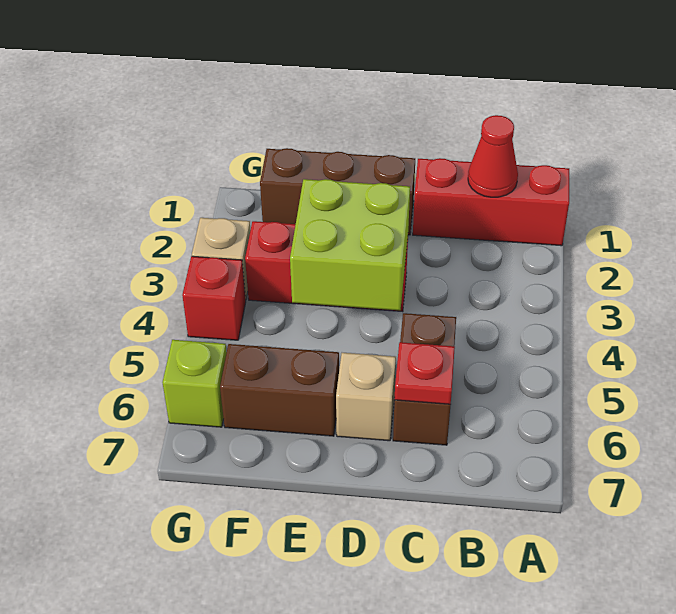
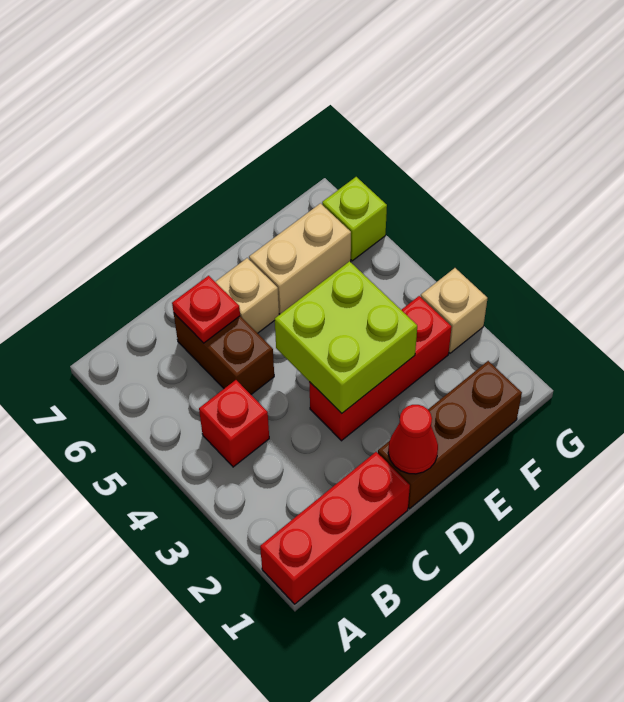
red cone B1 level 2 -> red cone D1 level 2
brown brick E6:F6 level 1 -> tan brick E6:F6 level 1
red brick G4 level 1 -> red brick B4 level 1

